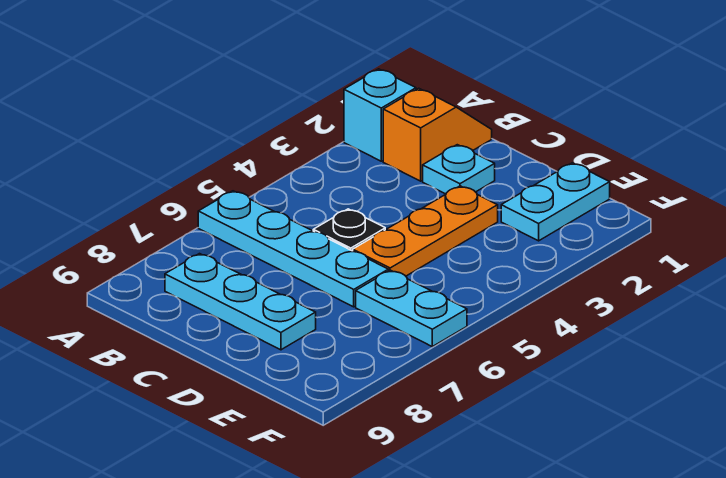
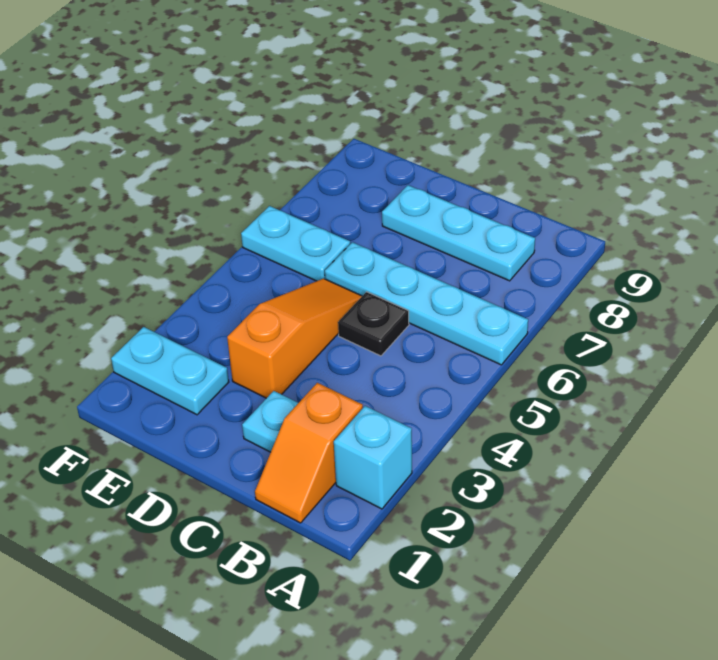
orange plate D3:D5 level 1 -> orange slope D3:D5 level 1 top 3
cyan plate E1:E2 level 1 -> cyan plate E2:F2 level 1

